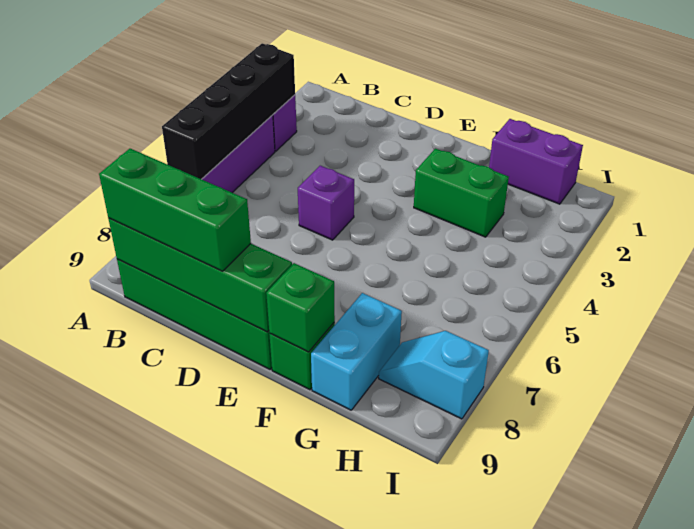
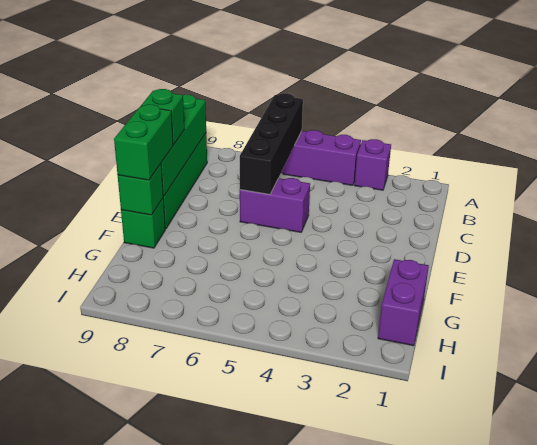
black brick A3:A6 level 2 -> black brick A6:D6 level 2
green brick B9:D9 level 3 -> green brick D9 level 3
purple brick D5 level 1 -> purple brick D5:D6 level 1
green brick F3:G3 level 1 -> green brick E9:F9 level 3
cyan brick G8:G9 level 1 -> none
cyan slope H8:I8 level 1 top I -> none

